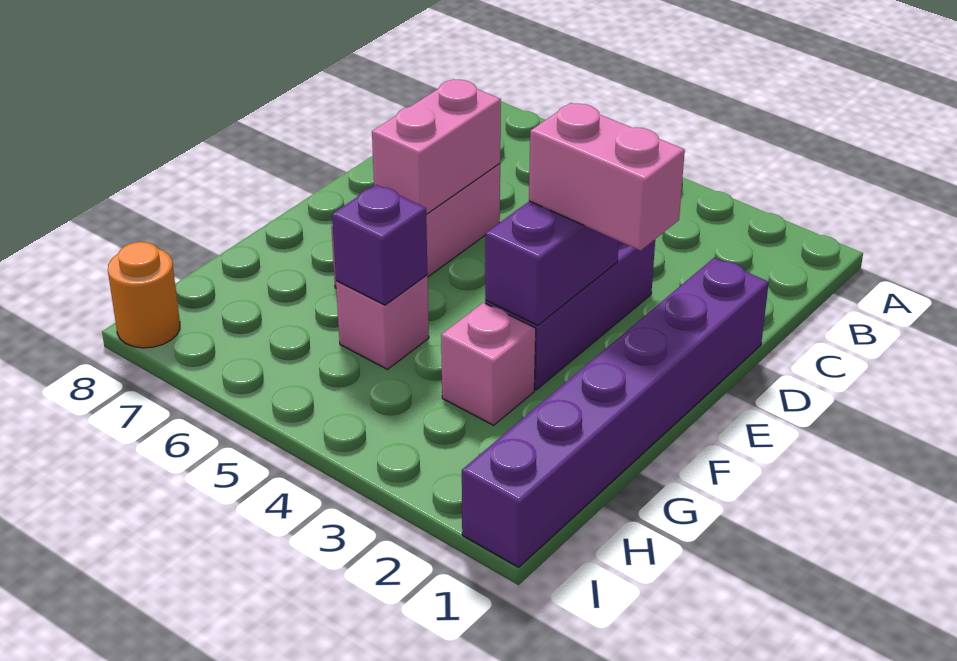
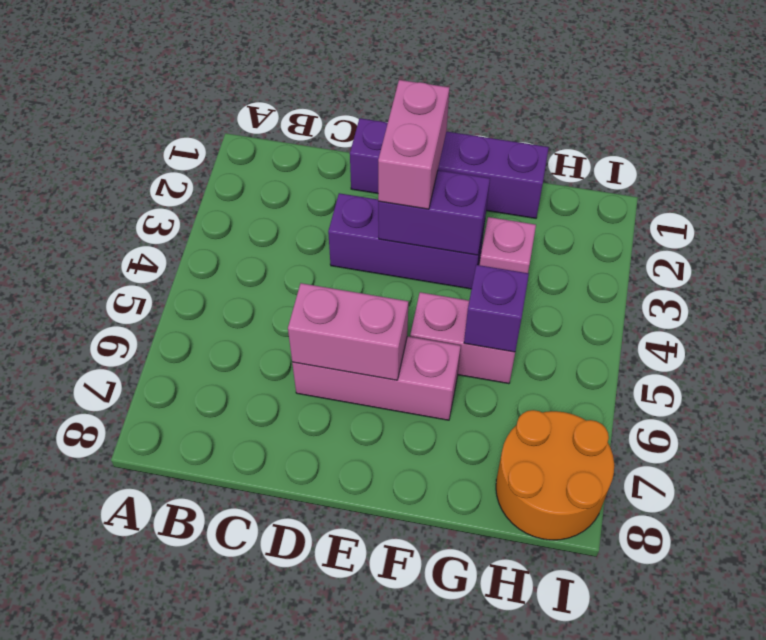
purple brick D1:I1 level 1 -> purple brick D1:G1 level 1
pink brick G5 level 1 -> pink brick F5:G5 level 1
orange round brick I8 level 1 -> orange round brick H7:I8 level 1

